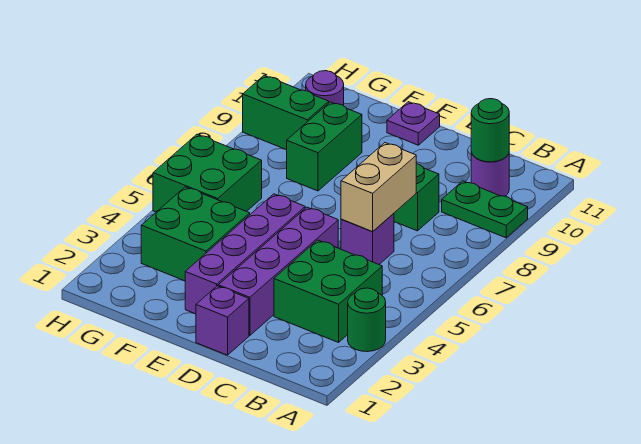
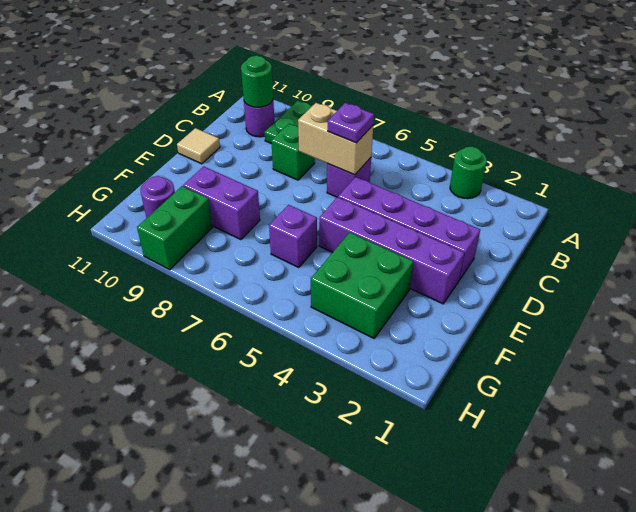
green brick B3:C4 level 1 -> none
purple brick D1 level 1 -> purple brick F6 level 1
none -> tan tile D11 level 1
purple plate E11 level 1 -> purple plate C6 level 3
green brick F8:F9 level 1 -> purple brick F8:F9 level 1
green brick G5:H6 level 1 -> none

